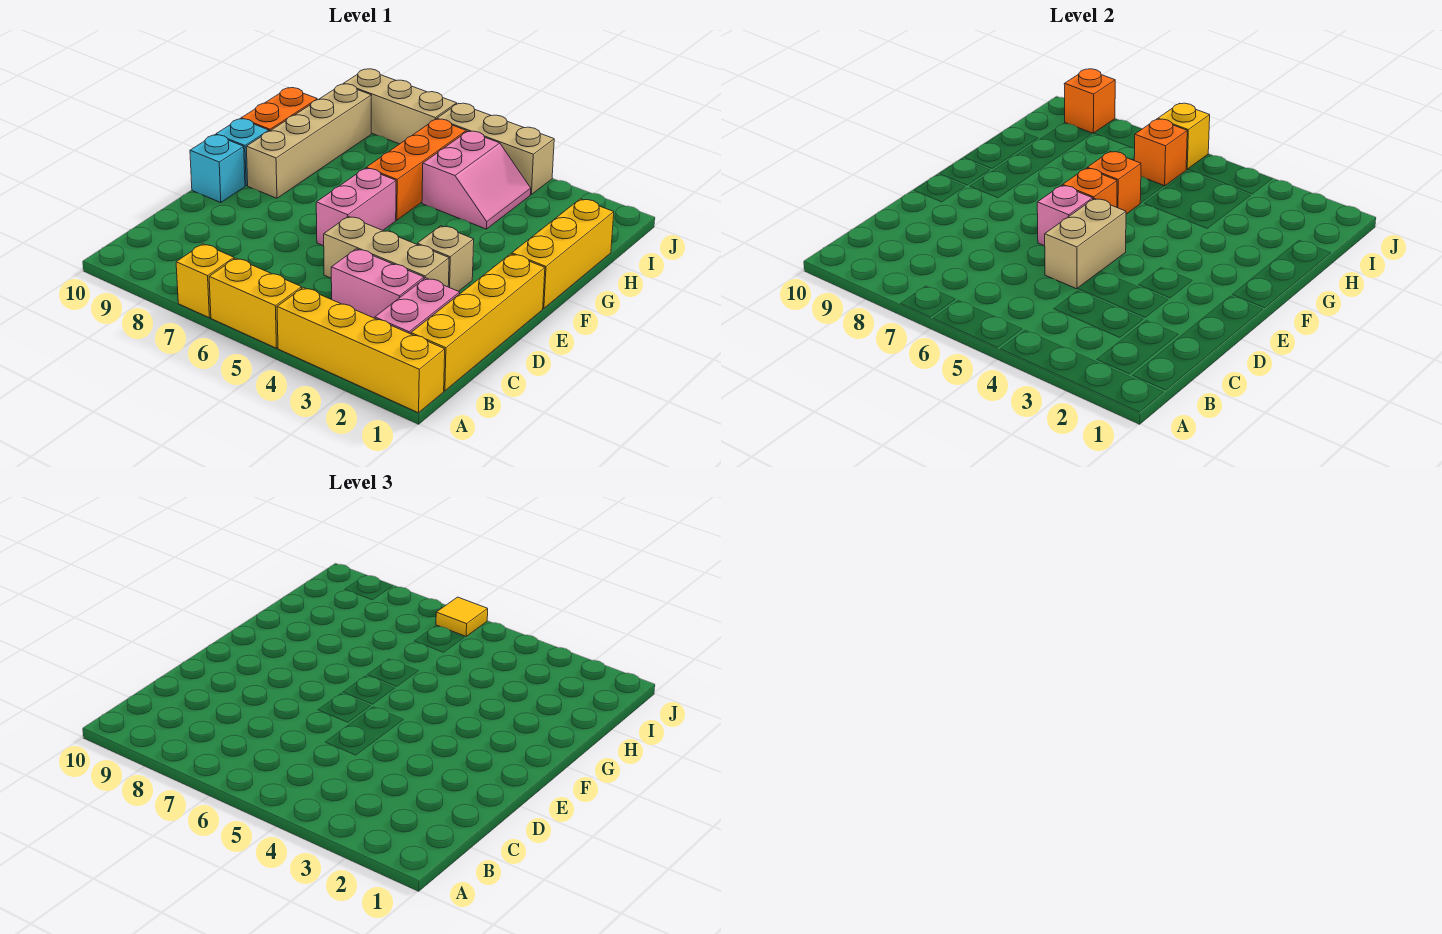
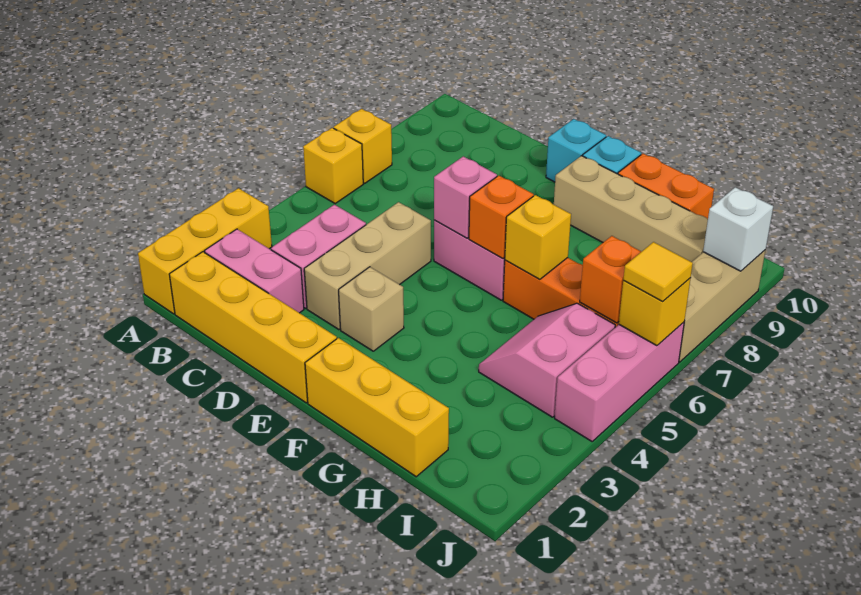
yellow brick A1:A4 level 1 -> yellow brick A1:A3 level 1
yellow brick A5:A6 level 1 -> yellow brick A6 level 1
tan brick D5:E5 level 2 -> none
orange brick G6 level 2 -> yellow brick G6 level 2
pink slope H4:I5 level 1 top 5 -> pink slope H4:I5 level 1 top I
tan brick J4:J6 level 1 -> pink brick J4:J6 level 1
orange brick J9 level 2 -> white brick J9 level 2

